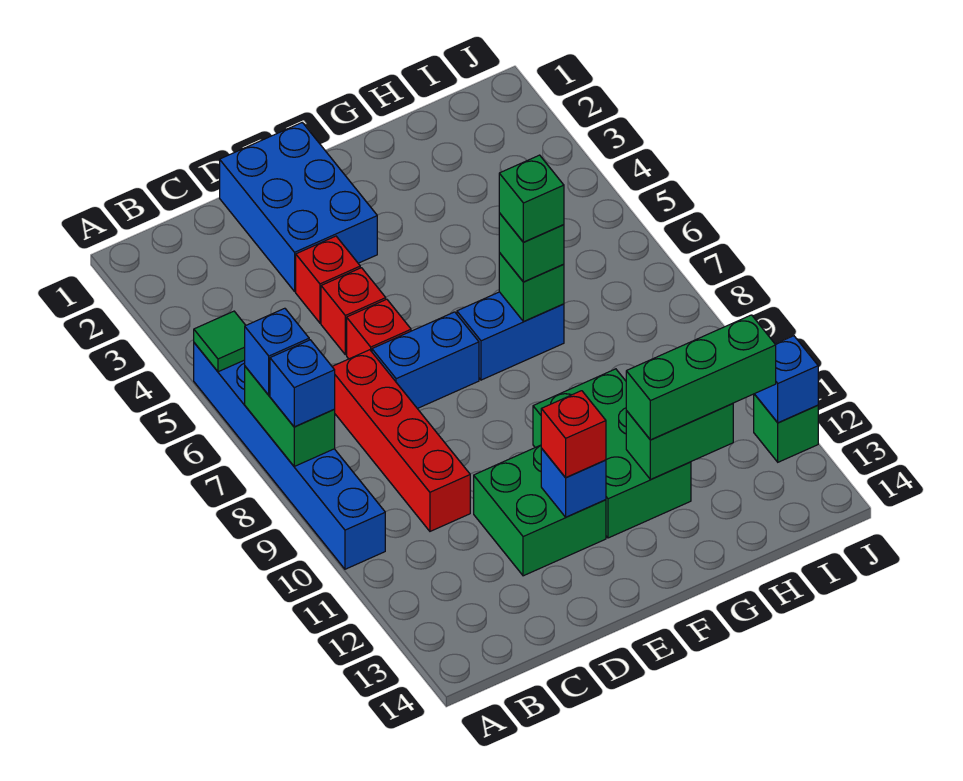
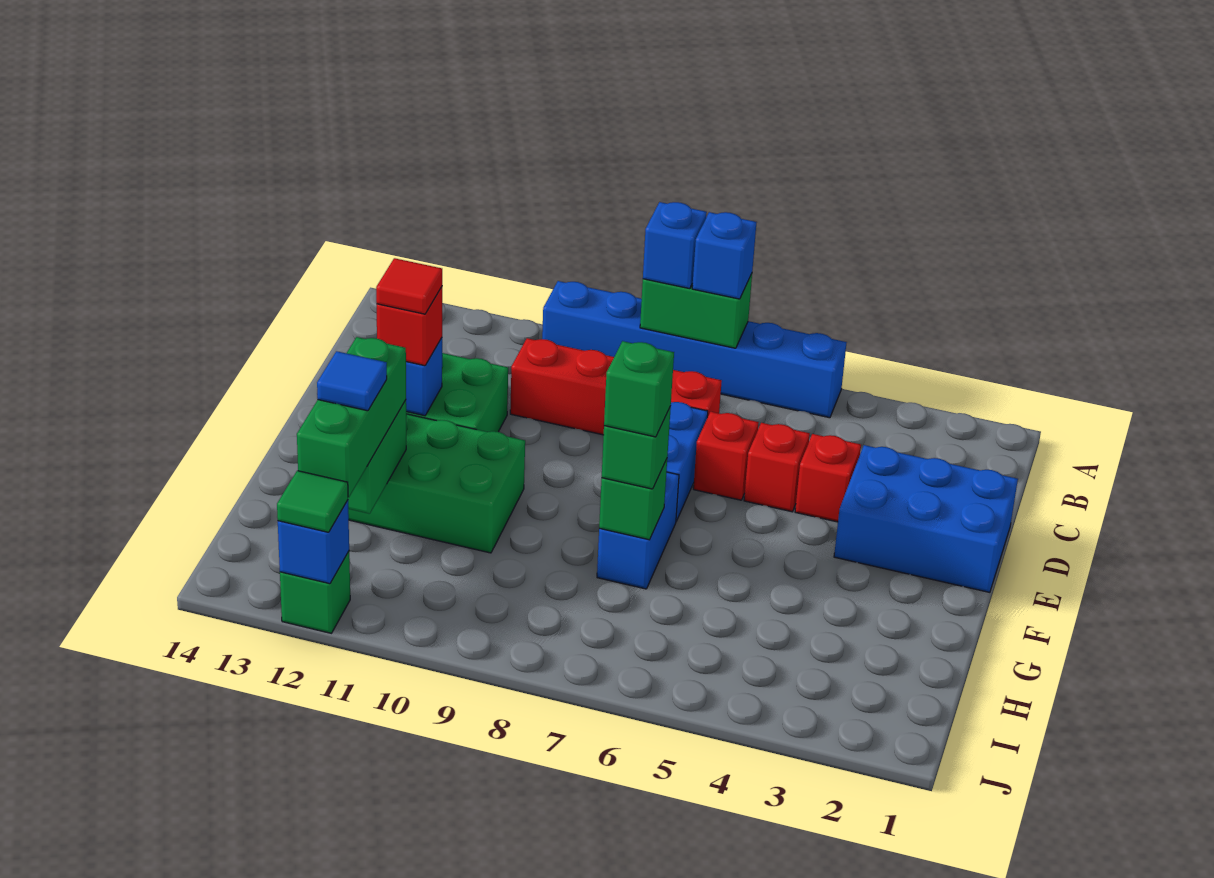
green tile A5 level 2 -> green tile J12 level 3
none -> red tile E12 level 4
none -> blue tile H12 level 4

